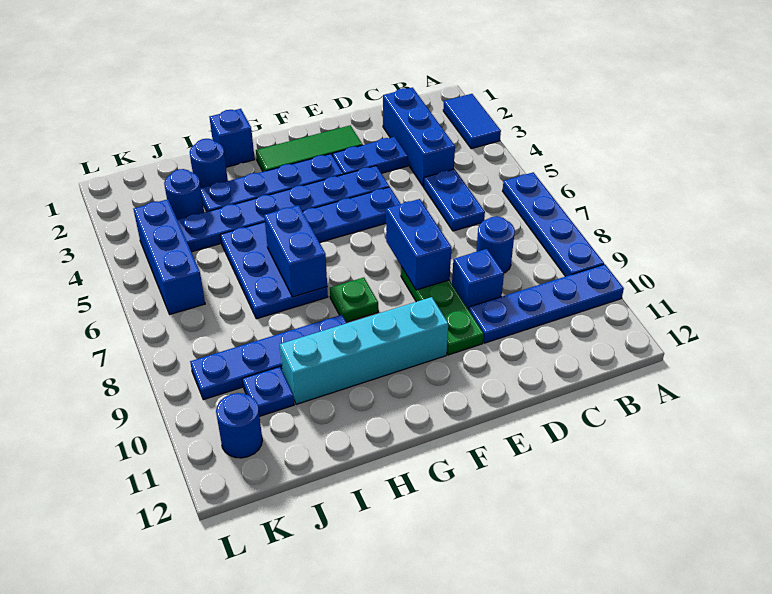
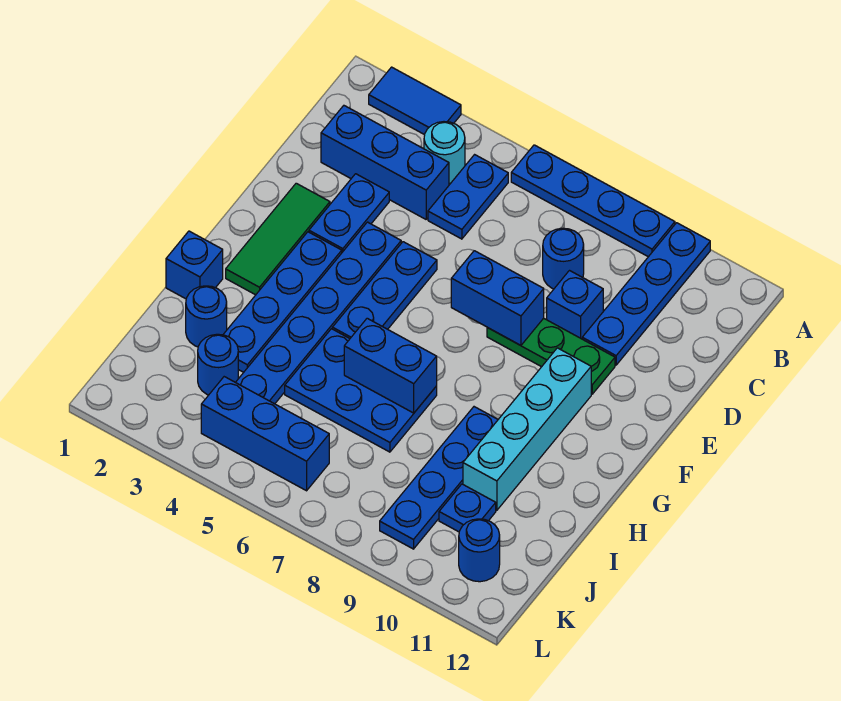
none -> cyan round brick B4 level 1
blue plate C5:C6 level 1 -> blue plate B5:C5 level 1
green plate G8 level 1 -> none

